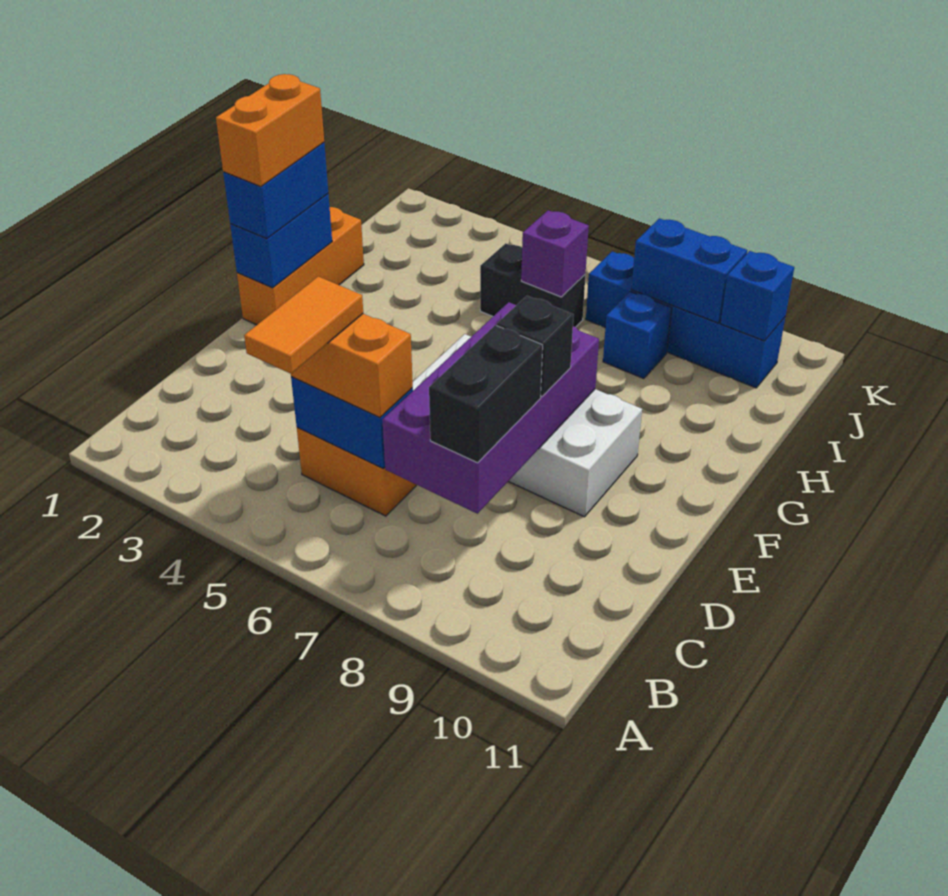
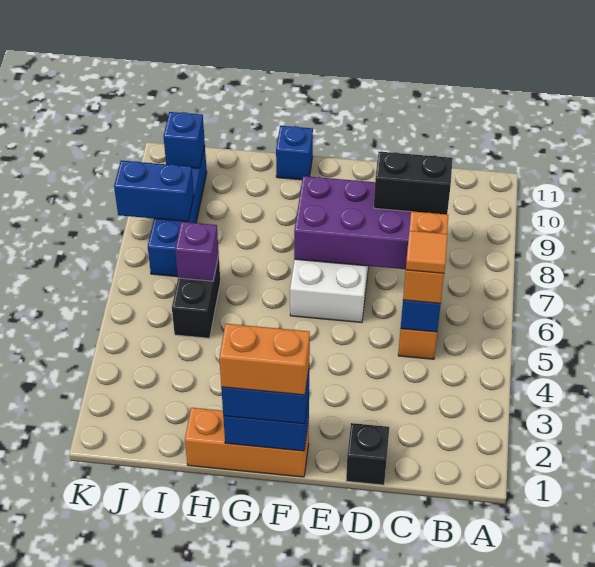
orange tile B5:C5 level 4 -> orange tile C5 level 4
black brick E8 level 3 -> black brick D1 level 1
blue brick I8 level 1 -> blue brick G11 level 1
blue brick J8:J9 level 2 -> blue brick J8:K8 level 2

